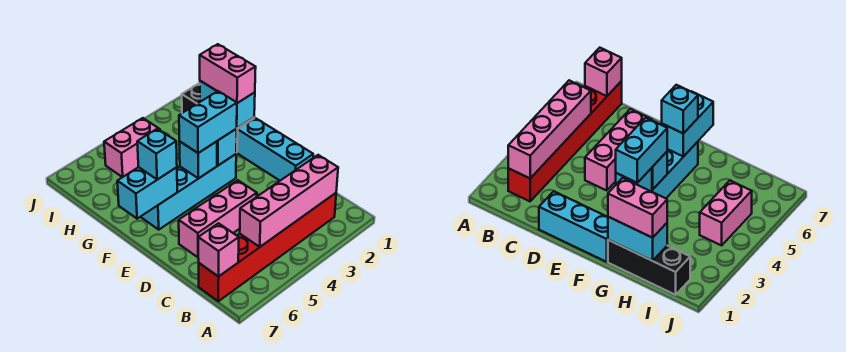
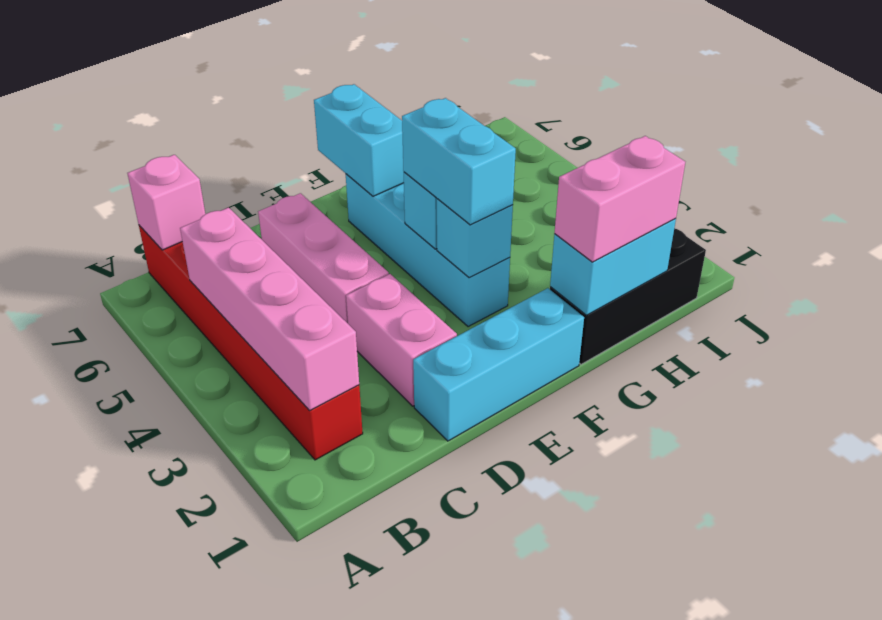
cyan brick F6 level 3 -> none
pink brick I4:I5 level 1 -> pink brick D2:D3 level 1

